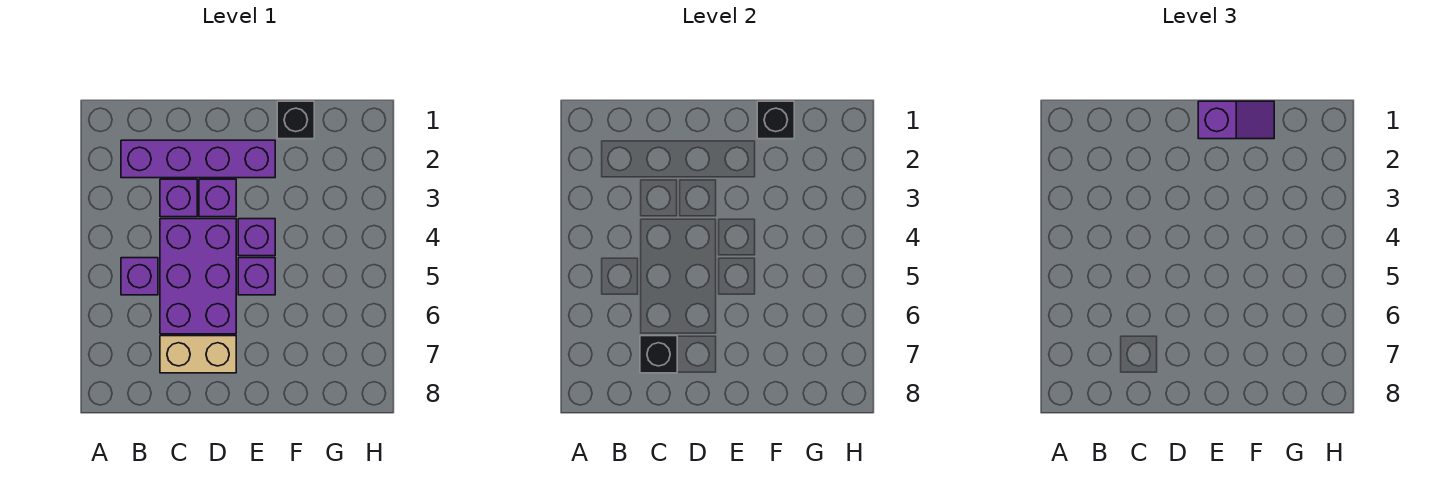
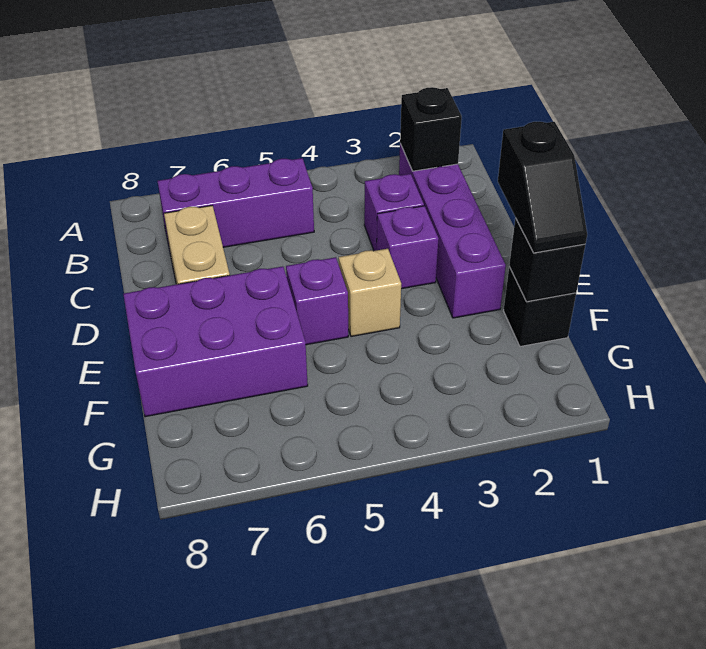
purple brick B5 level 1 -> purple brick B5:B7 level 1
purple brick C4:D6 level 1 -> purple brick E6:F8 level 1
black brick C7 level 2 -> black brick B2 level 2
purple slope E1:F1 level 3 top E -> black slope E1:F1 level 3 top E
purple brick E4 level 1 -> tan brick E4 level 1

